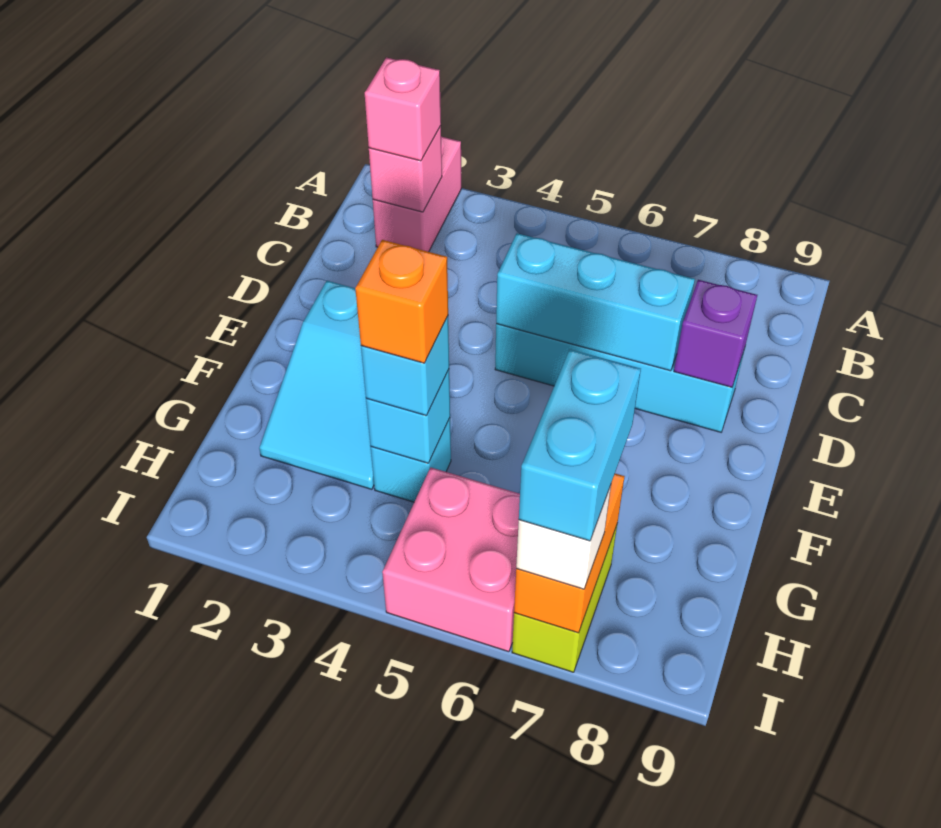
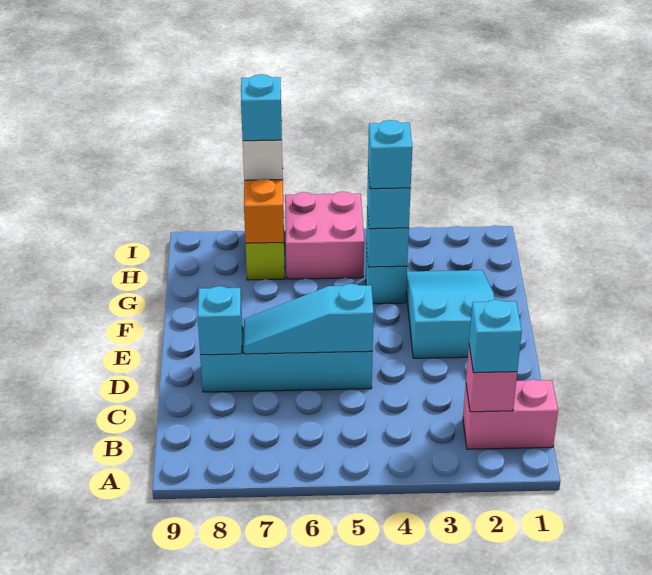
pink brick A2:B2 level 1 -> pink brick B1:B2 level 1
pink brick B2 level 3 -> cyan brick B2 level 3
cyan brick D5:D7 level 2 -> cyan slope D5:D7 level 2 top 5
purple brick D8 level 2 -> cyan brick D8 level 2
orange brick G4 level 4 -> cyan brick G4 level 4
cyan brick H7:I7 level 4 -> cyan brick I7 level 4

